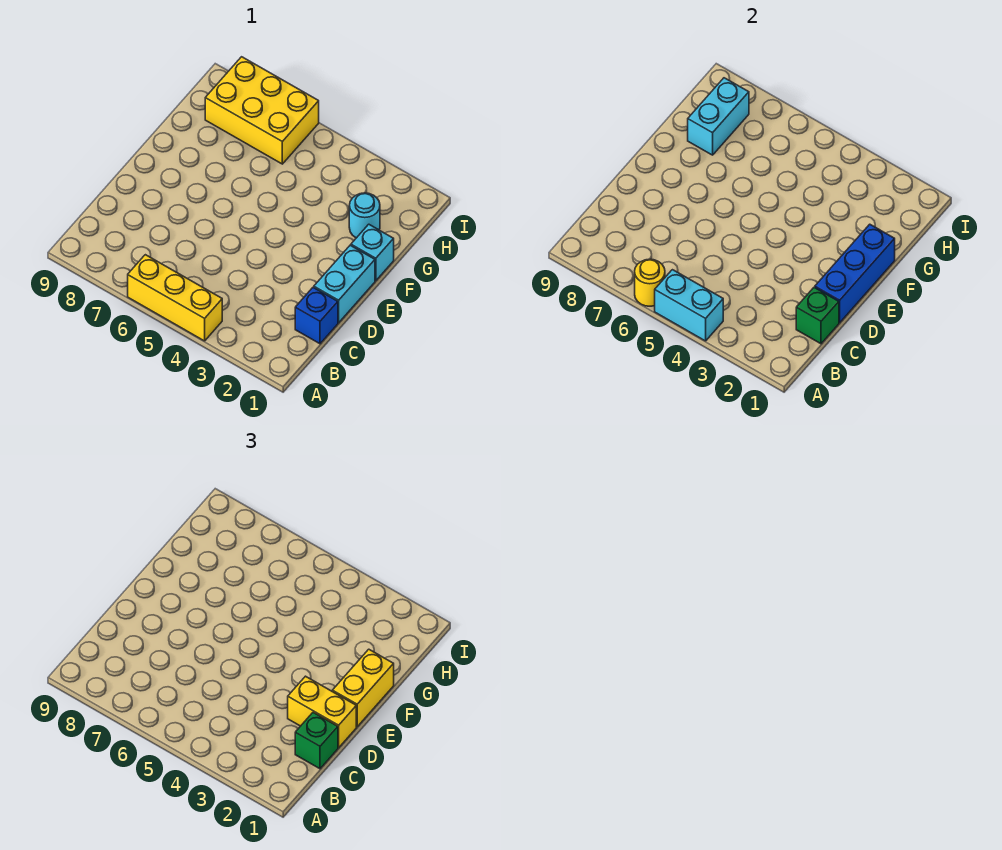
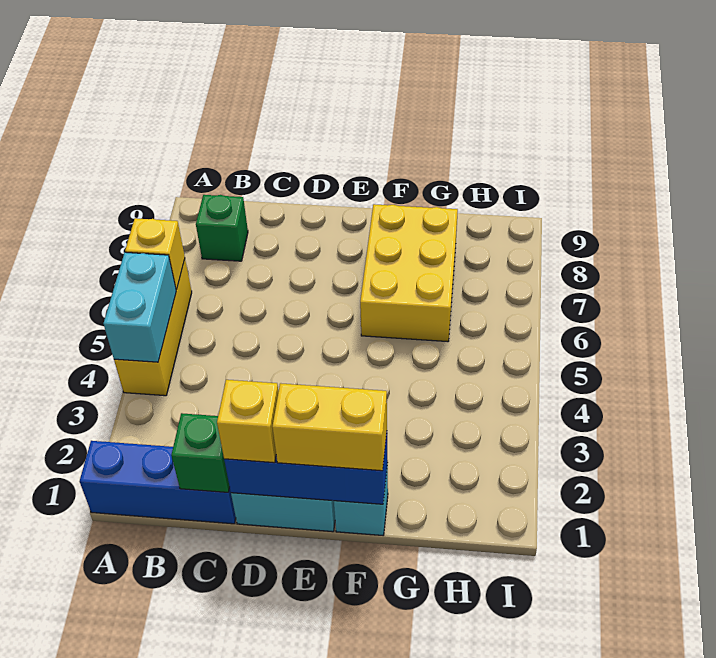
yellow round brick A6 level 2 -> yellow brick A6 level 2
blue brick C1 level 1 -> blue brick A1:C1 level 1
green brick C1 level 3 -> green brick B8 level 1
yellow brick D1:D2 level 3 -> yellow brick D1 level 3
cyan round brick G2 level 1 -> none
cyan brick G8:H8 level 2 -> none
yellow brick H6:I8 level 1 -> yellow brick F6:G8 level 1

